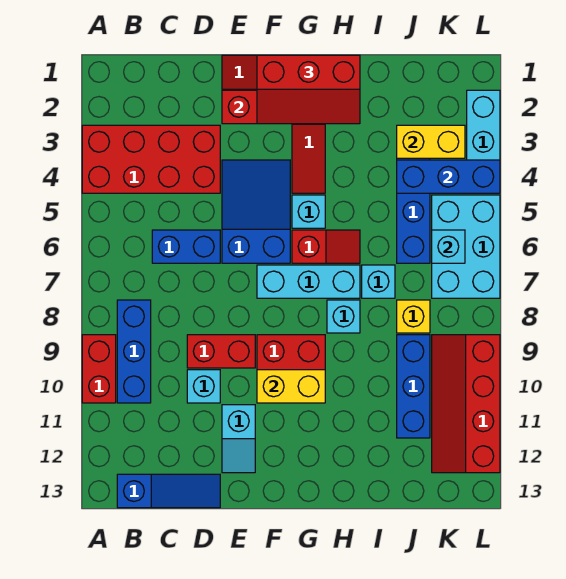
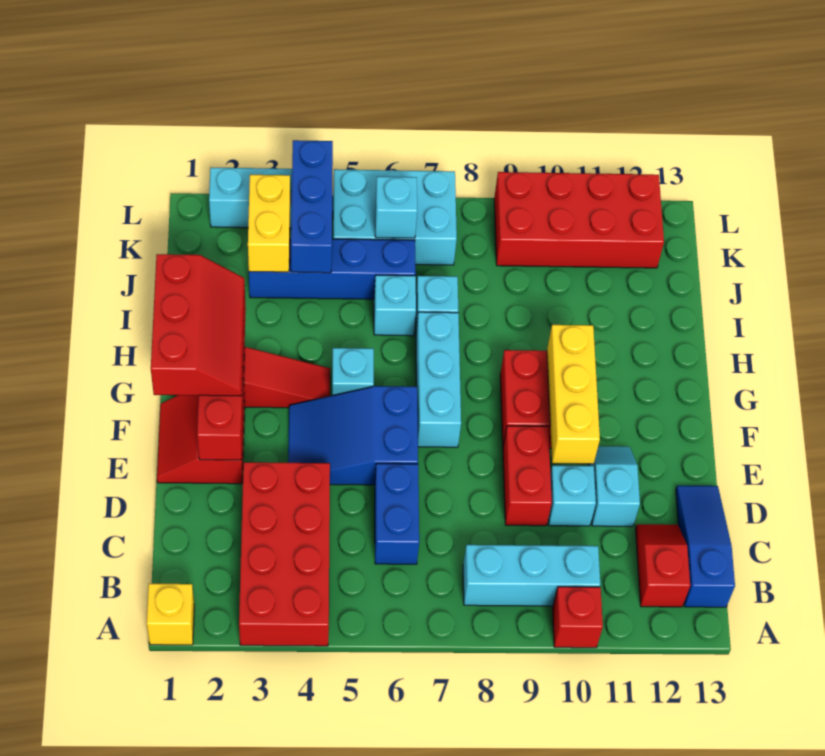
red brick A9:A10 level 1 -> red brick A10 level 1
blue brick B8:B10 level 1 -> cyan brick B8:B10 level 1
cyan slope E11:E12 level 1 top 11 -> cyan slope D11:E11 level 1 top D
yellow brick F10:G10 level 2 -> yellow brick E10:G10 level 2
red slope G6:H6 level 1 top G -> red slope B12:C12 level 1 top B
cyan brick H8 level 1 -> cyan brick I6 level 1
yellow brick J8 level 1 -> yellow brick A1 level 1
blue brick J9:J11 level 1 -> none
red slope K9:L12 level 1 top L -> red brick K9:L12 level 1

